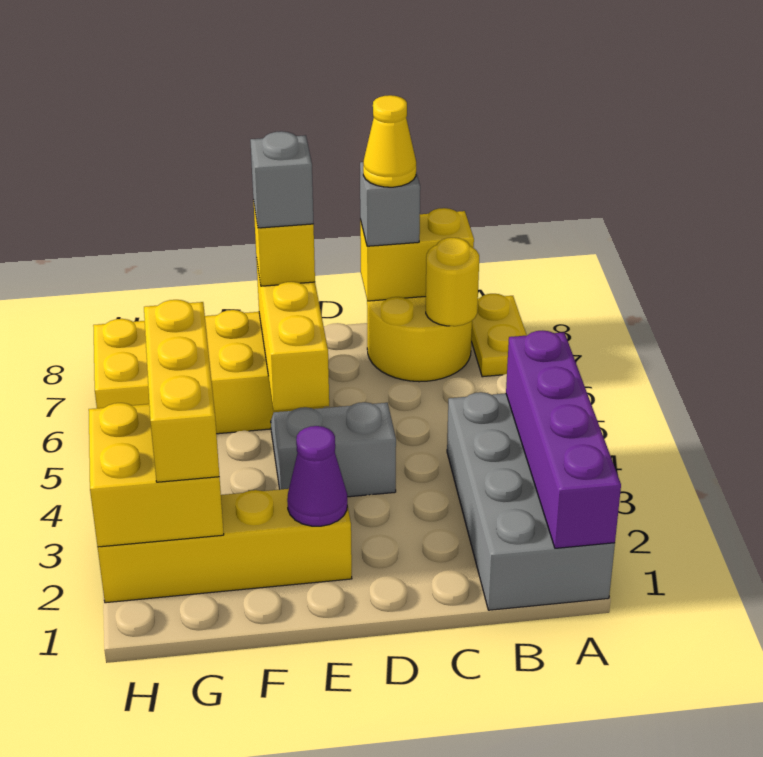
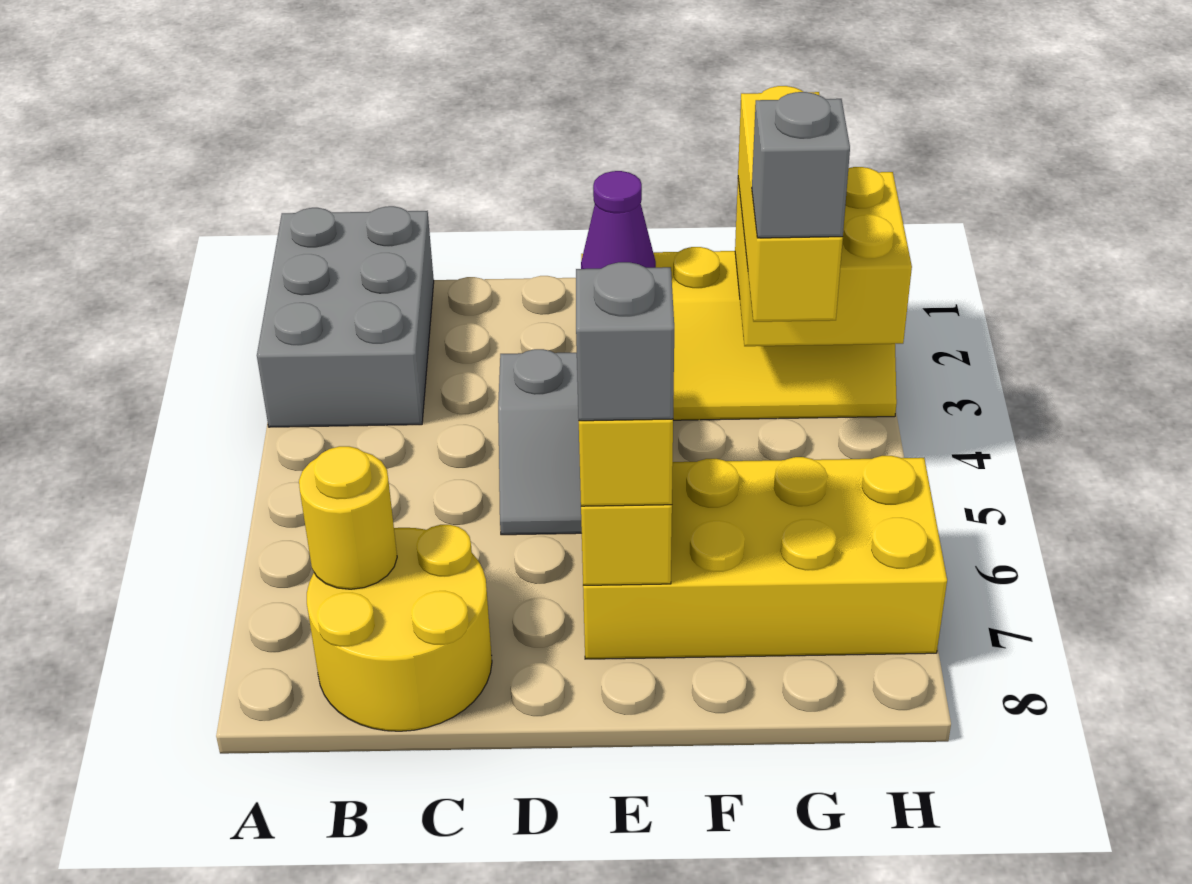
grey brick A1:B4 level 1 -> grey brick A1:B3 level 1
purple brick A1:A4 level 2 -> none
yellow plate A7:A8 level 1 -> none
yellow brick B8:C8 level 2 -> none
grey brick C8 level 3 -> grey brick G4 level 4
yellow cone C8 level 4 -> none

